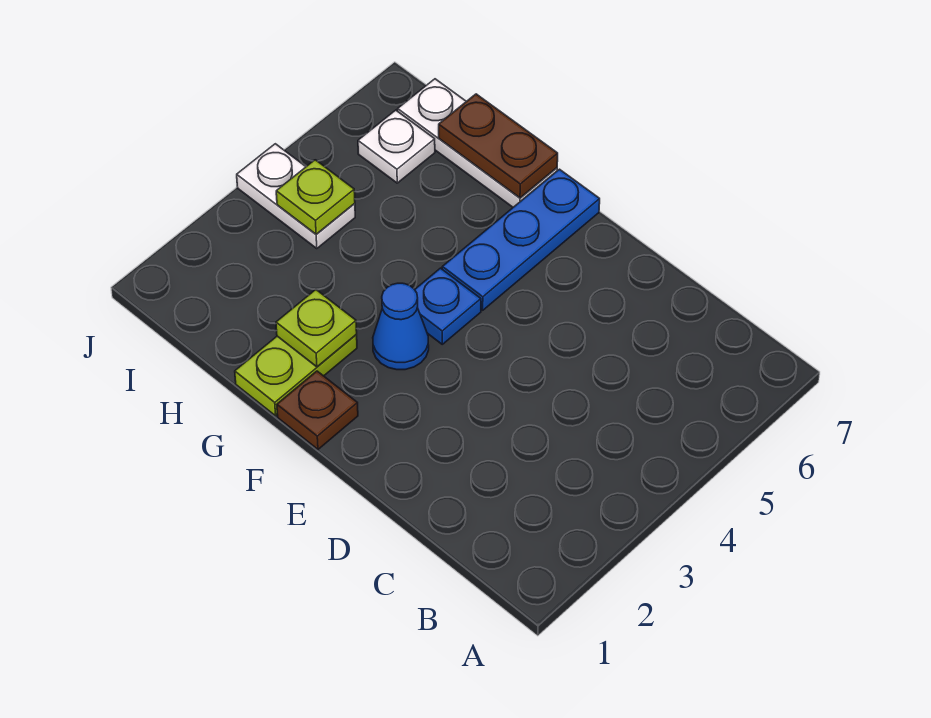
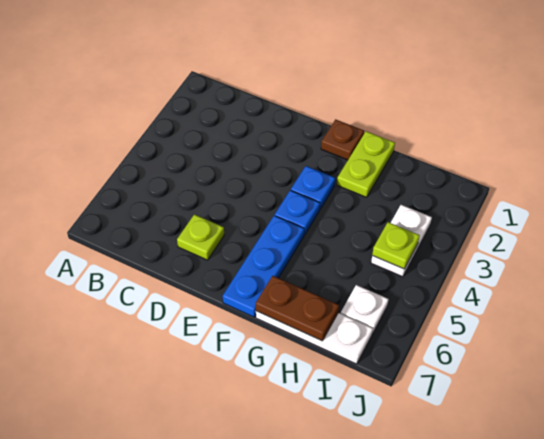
blue cone F3 level 1 -> blue plate F3 level 1
lime plate G2 level 2 -> lime plate D6 level 1
white plate I4:J4 level 1 -> white plate I3:I4 level 1

